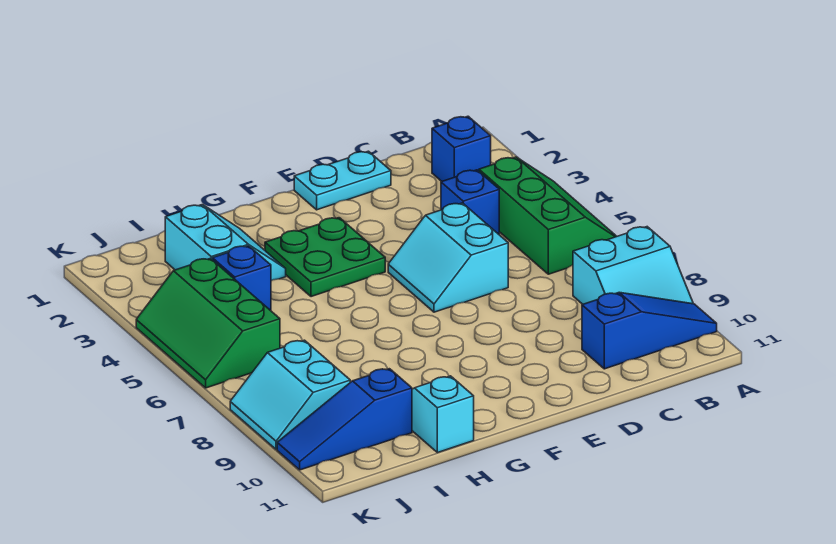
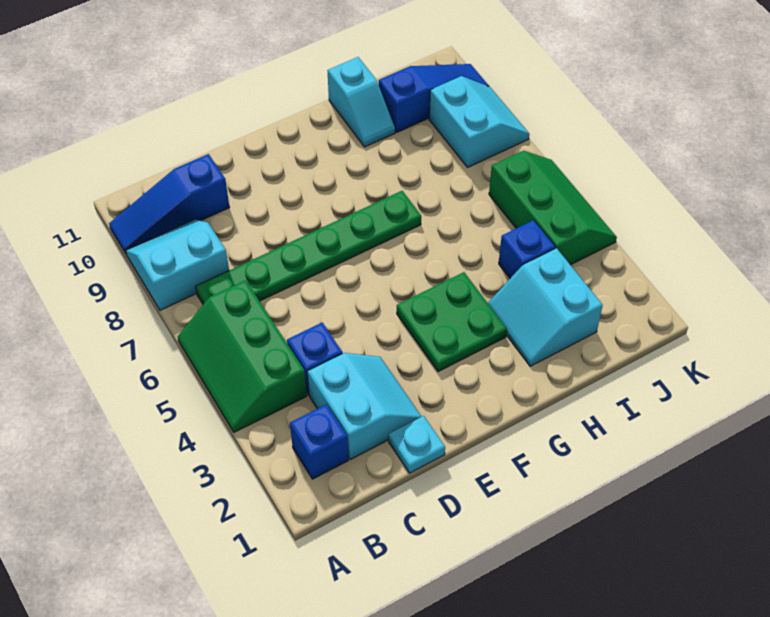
none -> green plate B7:G7 level 1
cyan plate D1:E1 level 1 -> cyan plate D1 level 1
cyan slope D5:E6 level 1 top D -> cyan slope C2:D3 level 1 top C

